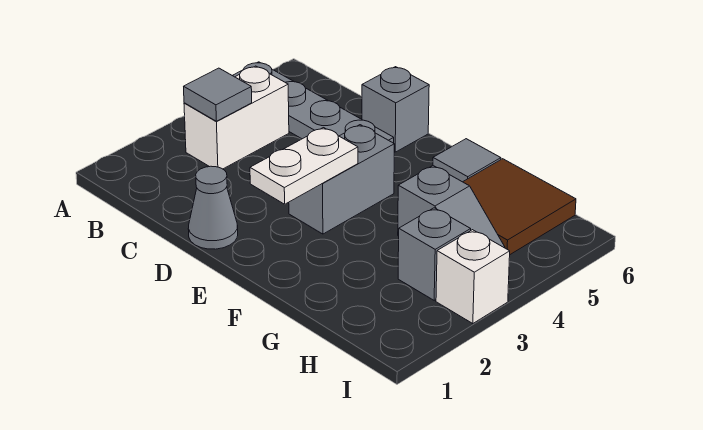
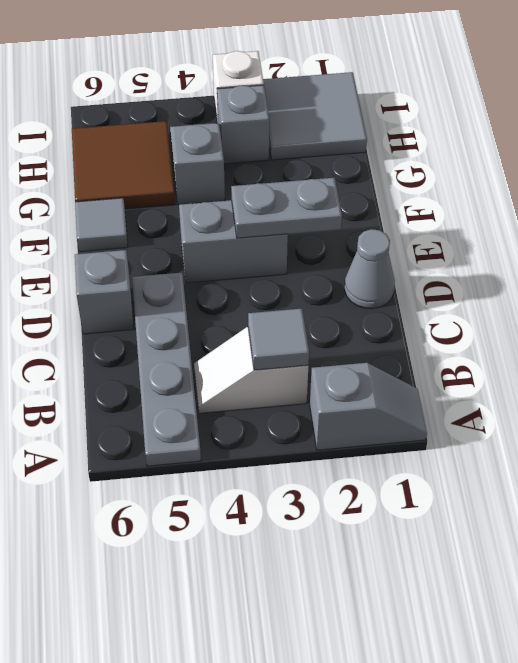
none -> grey slope A1:A2 level 1 top 2
white brick B3:B4 level 1 -> white slope B3:B4 level 1 top 3
white plate E2:E3 level 2 -> grey plate E2:E3 level 2
none -> grey tile H1:I2 level 1

